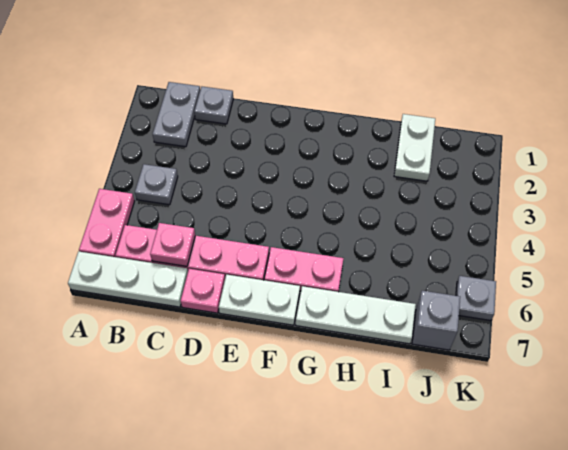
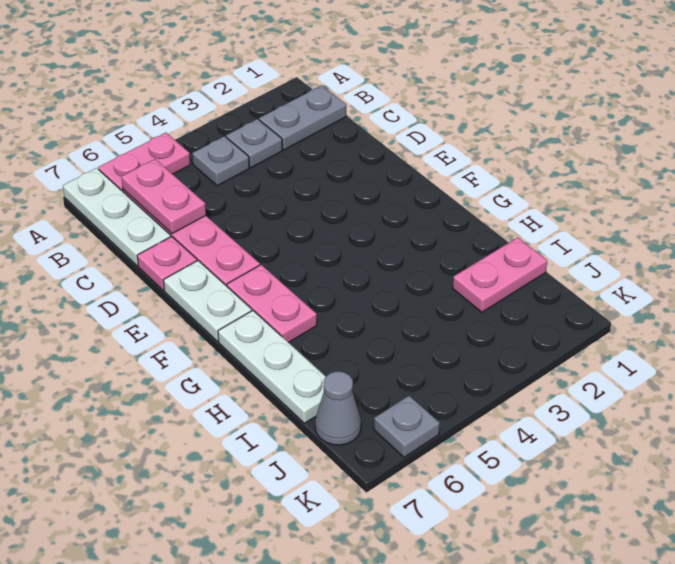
grey plate C1 level 1 -> grey plate B3 level 1
pink plate C6 level 2 -> pink plate B6:C6 level 2
white plate I1:I2 level 1 -> pink plate I1:I2 level 1
grey brick J7 level 1 -> grey cone J7 level 1

